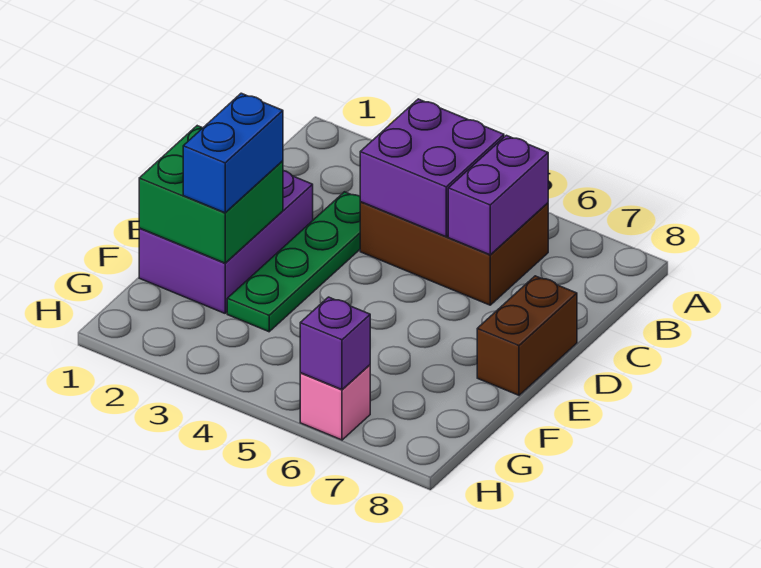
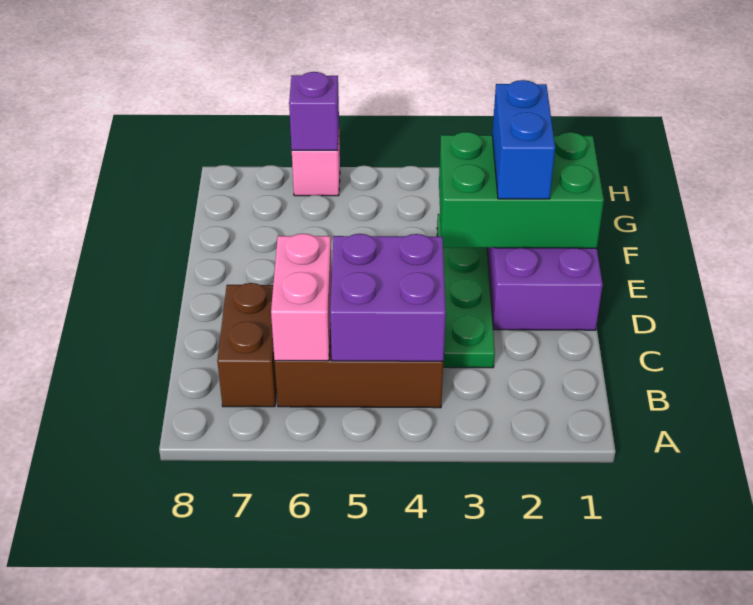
purple brick B6:C6 level 2 -> pink brick B6:C6 level 2
brown brick D8:E8 level 1 -> brown brick B7:C7 level 1
green brick E1:F2 level 2 -> green brick E1:F3 level 2

